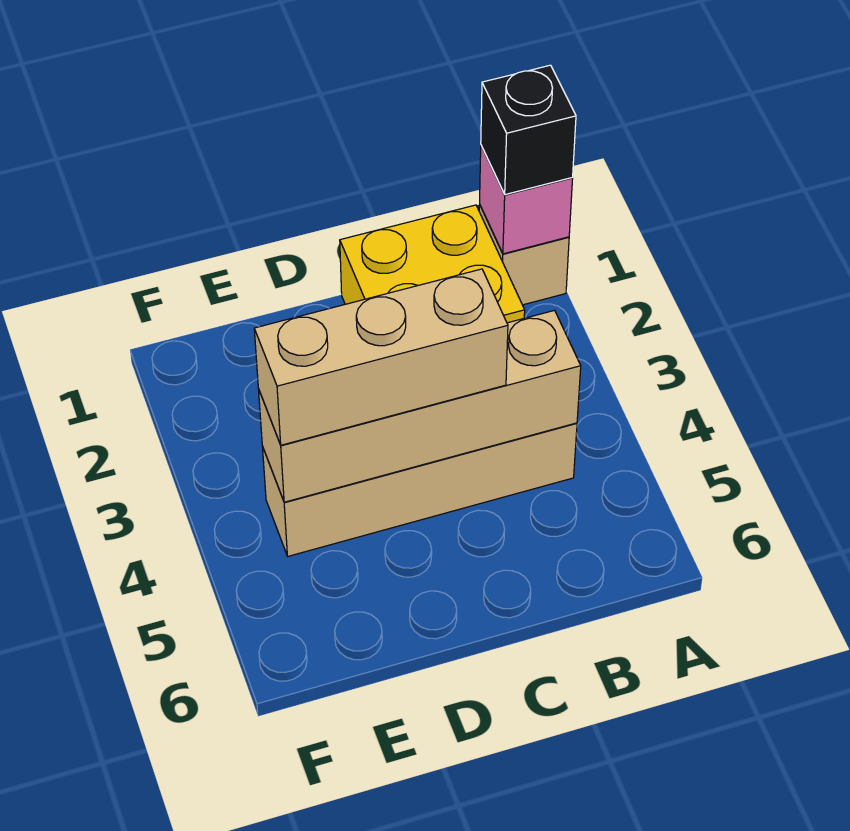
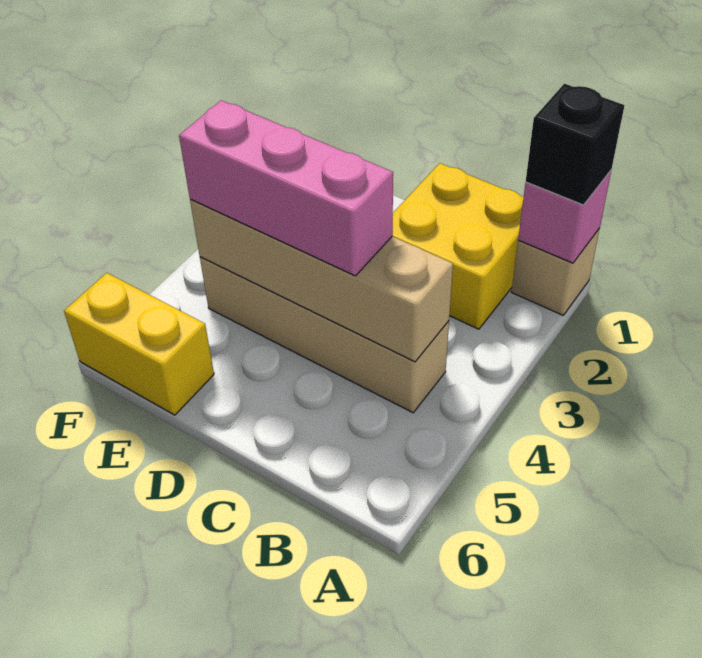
tan brick C4:E4 level 3 -> pink brick C4:E4 level 3
none -> yellow brick E6:F6 level 1

